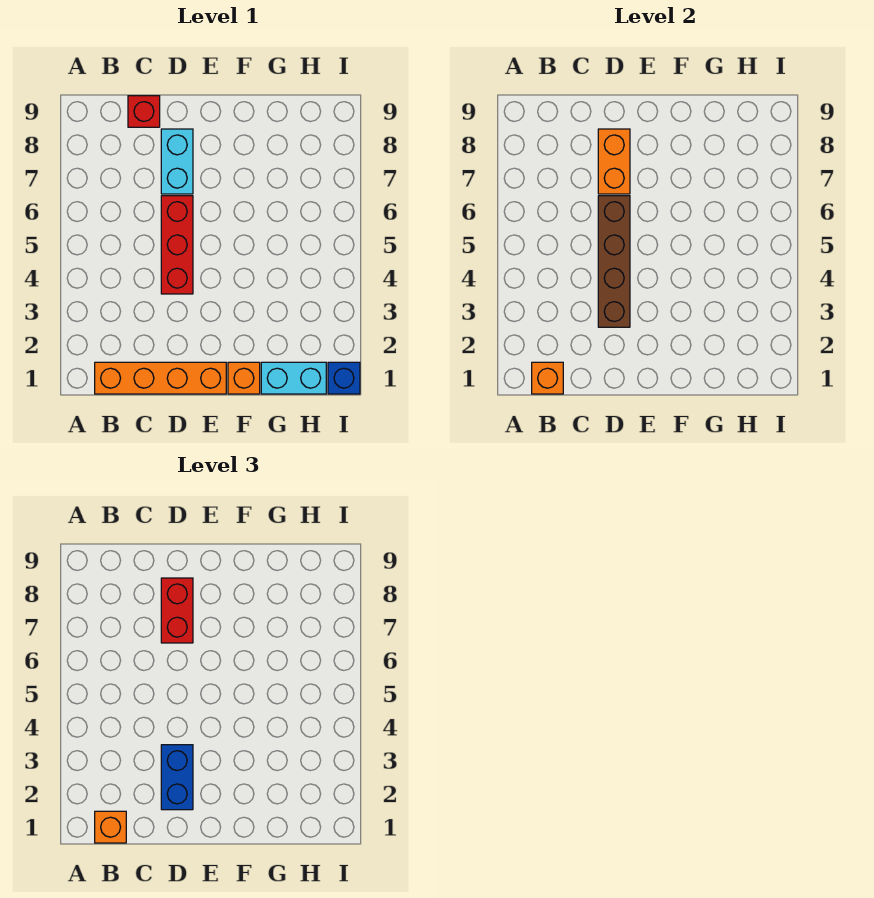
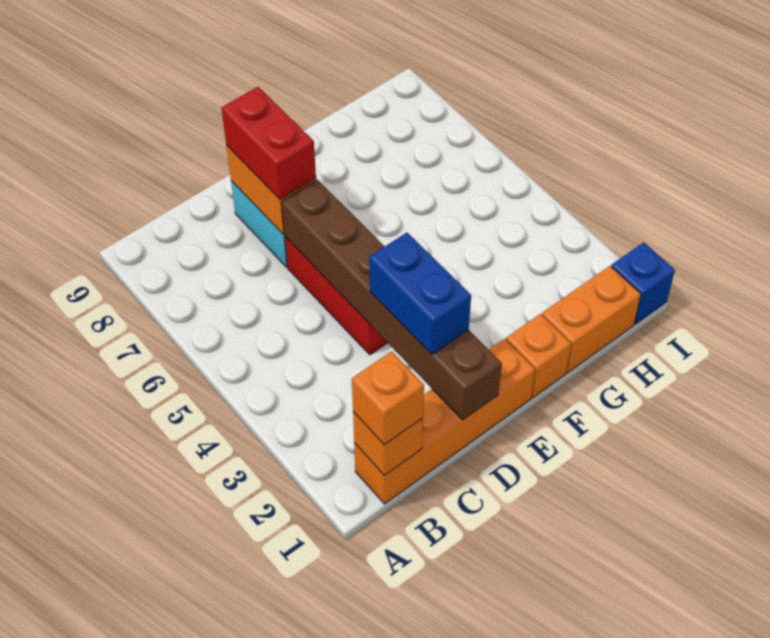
red brick C9 level 1 -> none
brown brick D3:D6 level 2 -> brown brick D1:D6 level 2
cyan brick G1:H1 level 1 -> orange brick G1:H1 level 1

